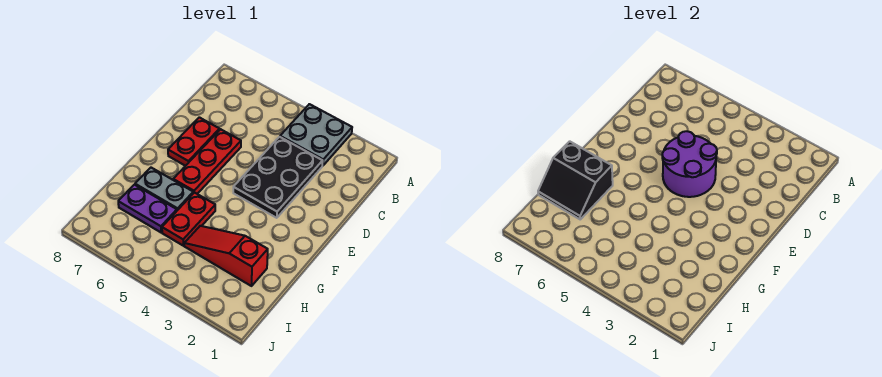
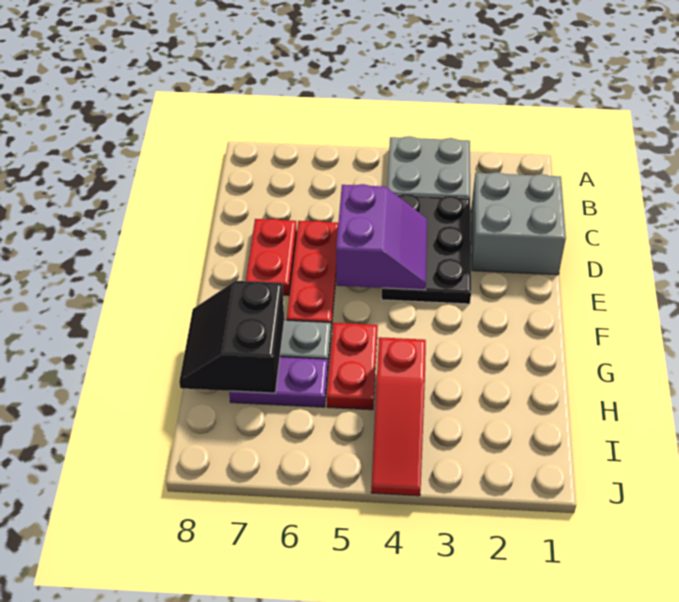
none -> grey brick C1:D2 level 1
purple round brick D4:E5 level 2 -> purple slope D4:E5 level 2 top 5
black slope G7:H8 level 2 top G -> black slope G7:H8 level 2 top 7
red slope H2:H4 level 1 top 2 -> red slope H4:J4 level 1 top H

